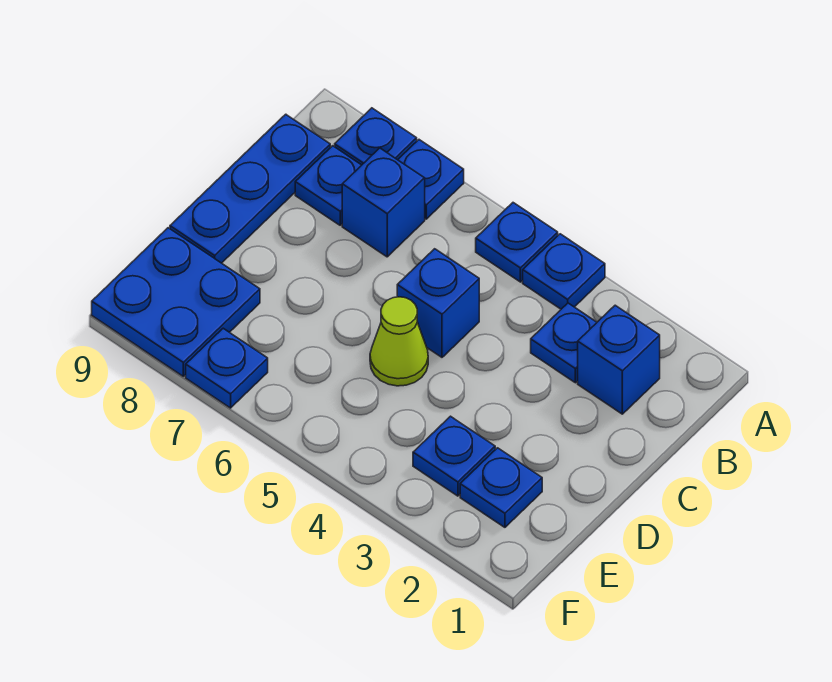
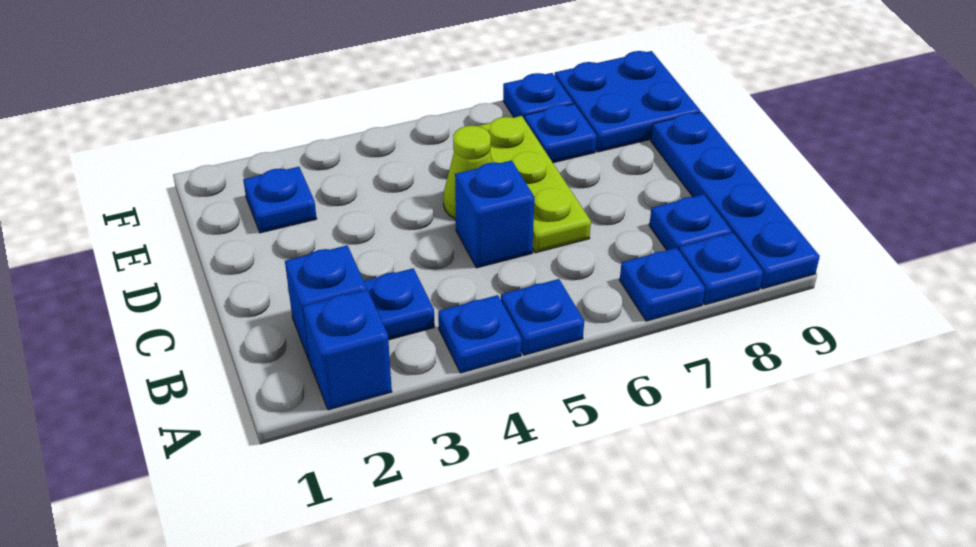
blue brick B7 level 1 -> blue brick A2 level 1
blue plate B9:D9 level 1 -> blue plate A9:D9 level 1
none -> lime plate C6:E6 level 1
blue plate E3 level 1 -> blue plate E7 level 1

